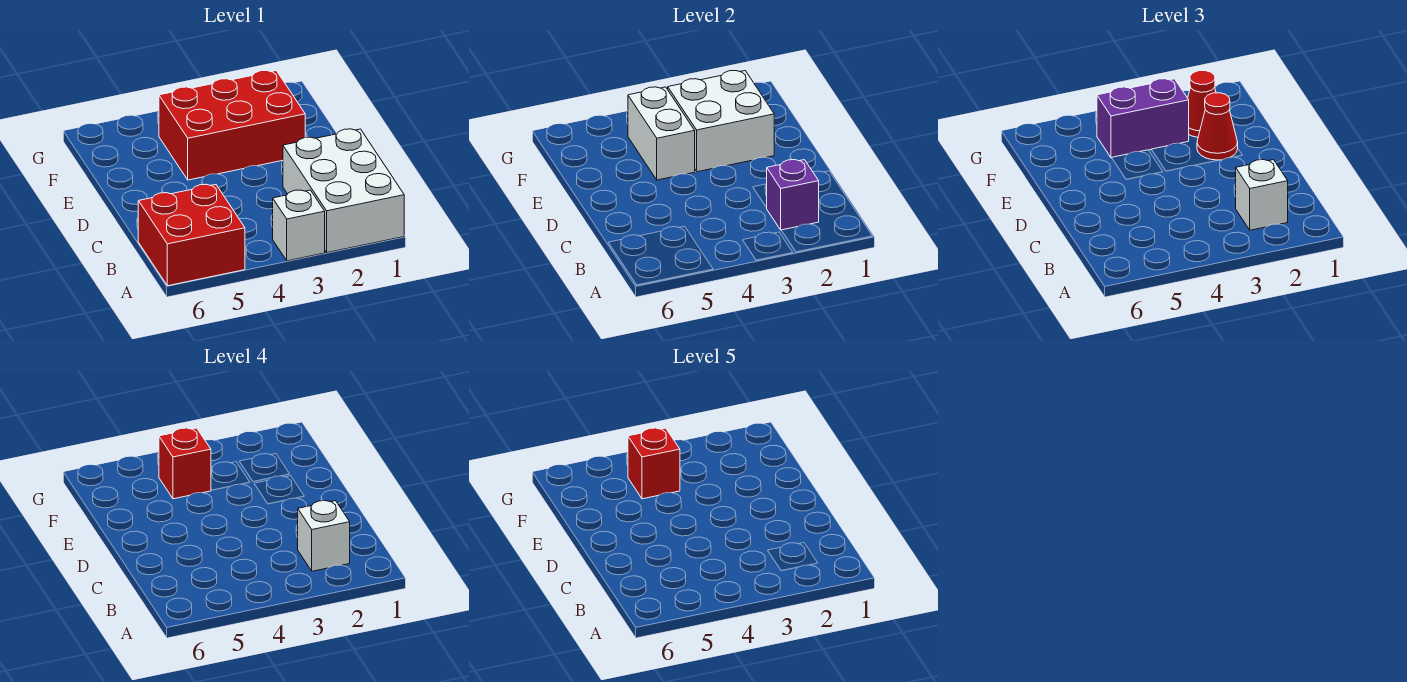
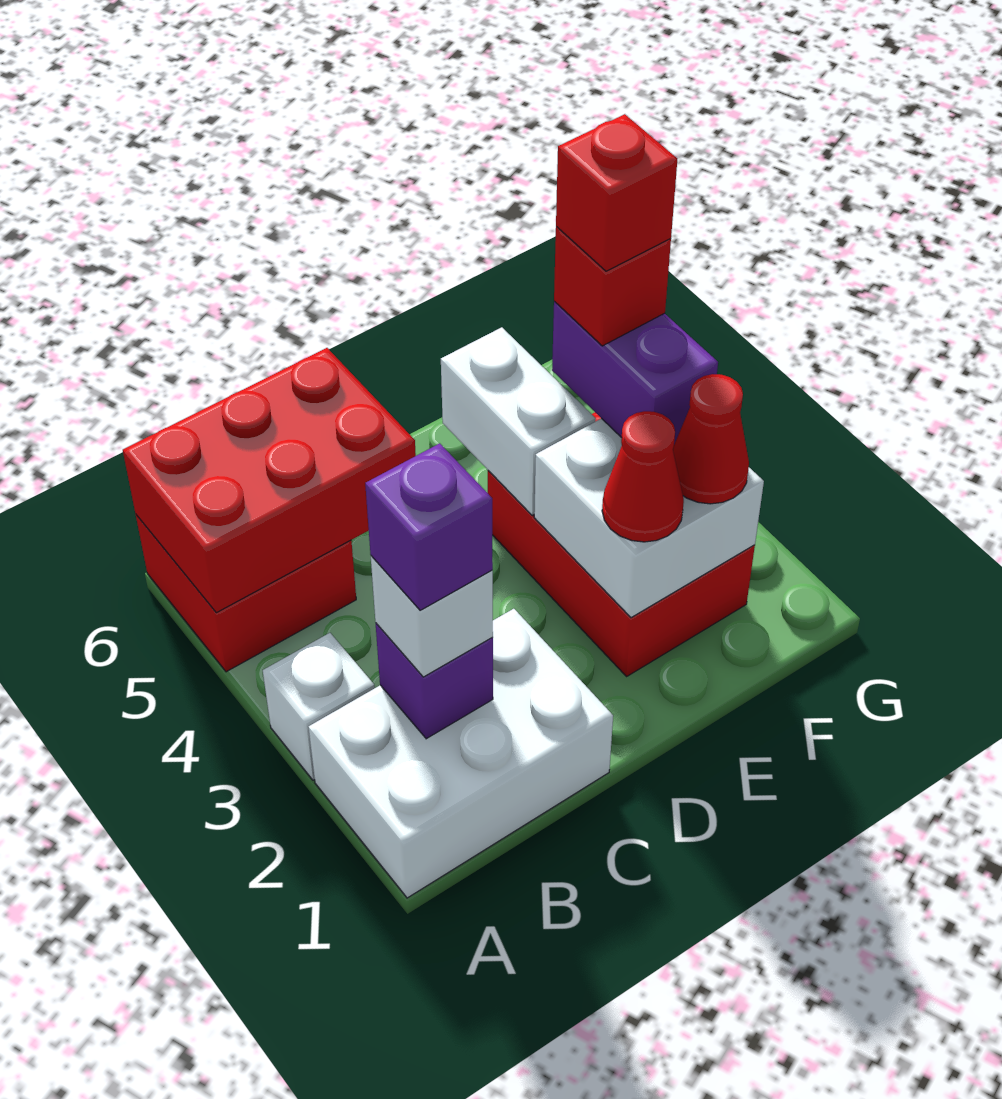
none -> red brick A5:C6 level 2
white brick B2 level 4 -> purple brick B2 level 4
white brick E4:F4 level 2 -> white brick E4:E5 level 2

